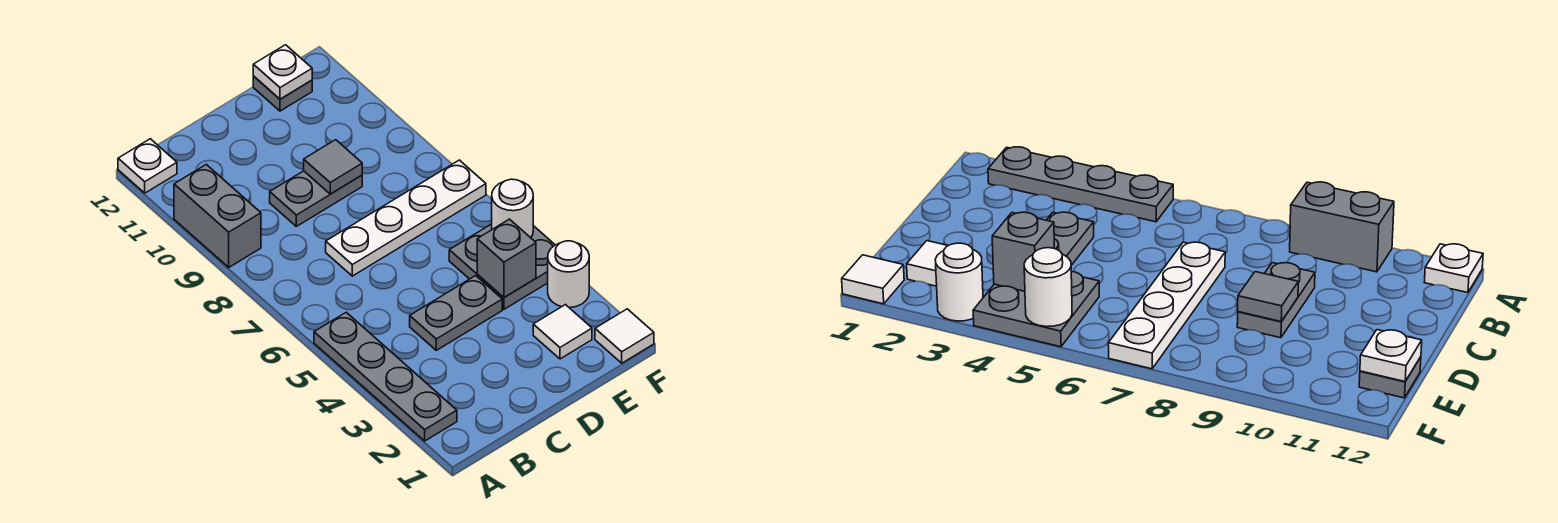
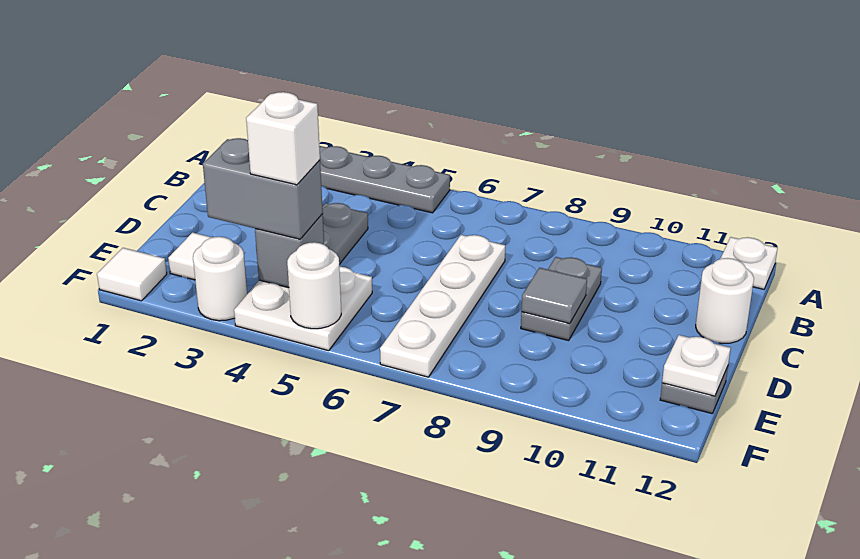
grey brick A9:A10 level 1 -> grey brick E3:E4 level 3
none -> white round brick C12 level 1
grey plate E4:F5 level 1 -> white plate E4:F5 level 1
none -> white brick E4 level 4

